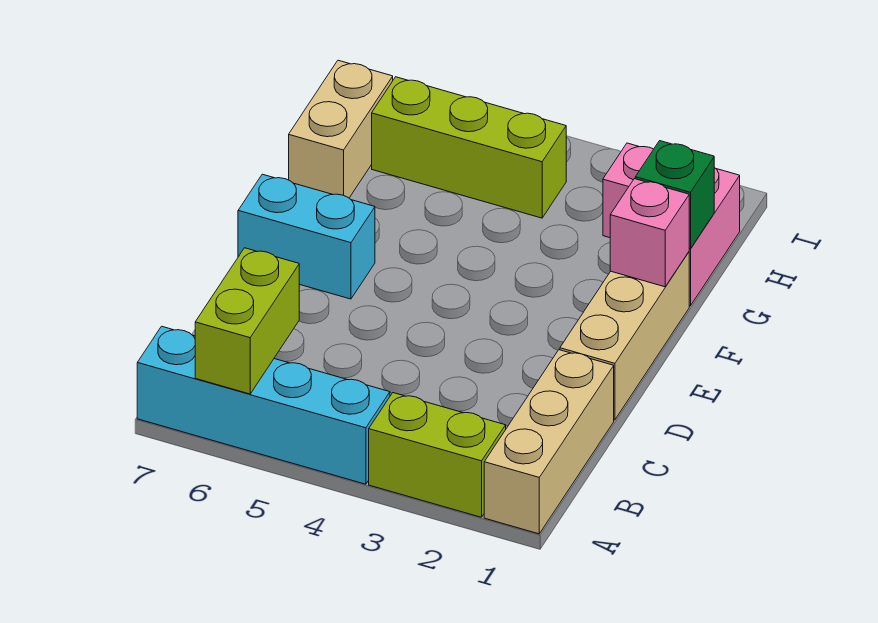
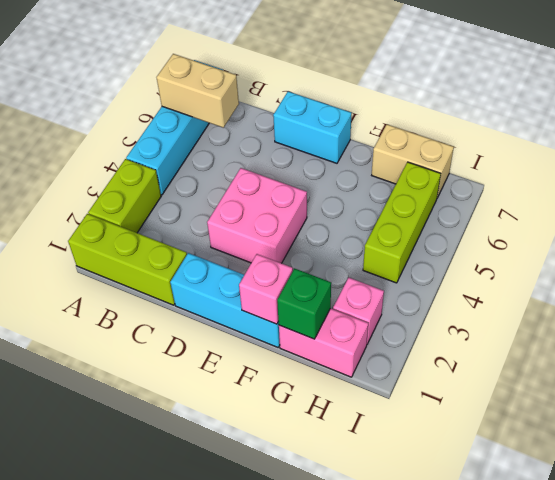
tan brick A1:C1 level 1 -> lime brick A1:C1 level 1
lime brick A6:B6 level 2 -> tan brick A6:B6 level 2
tan brick D1:F1 level 1 -> cyan brick D1:F1 level 1
none -> pink brick D3:E4 level 1
cyan brick E6:E7 level 1 -> cyan brick D7:E7 level 1

